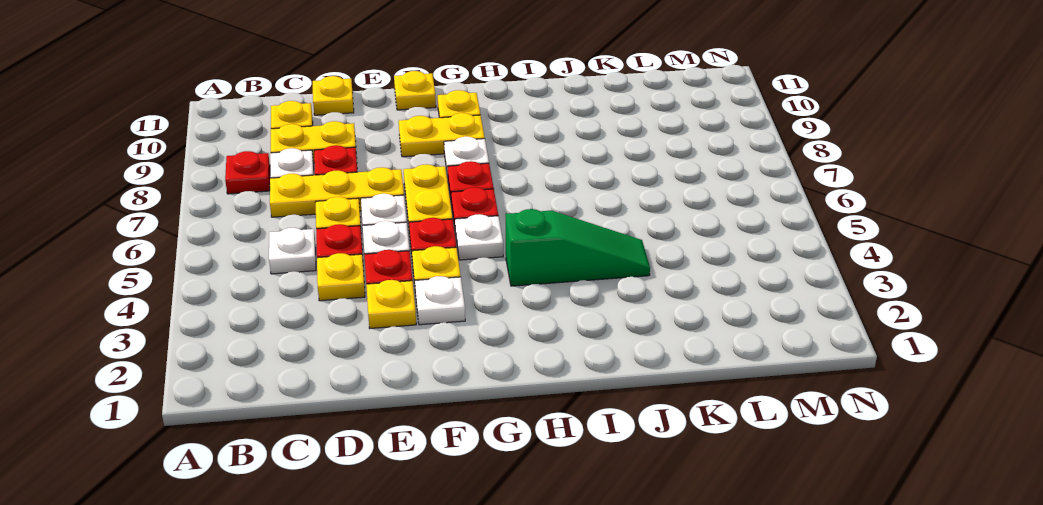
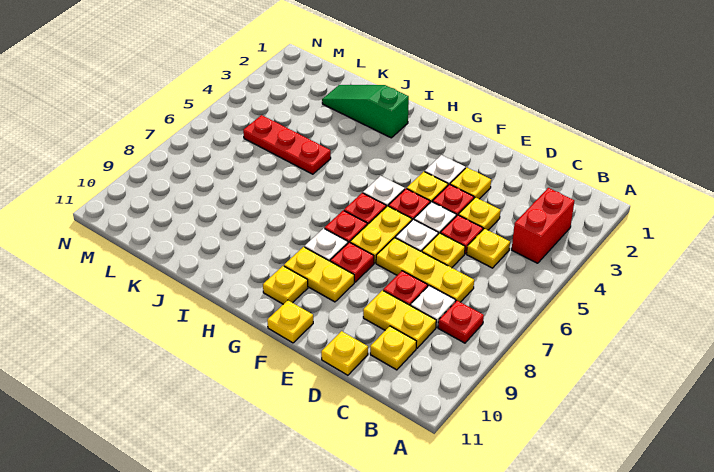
none -> red brick B3:B4 level 1
white plate C5 level 1 -> yellow plate C5 level 1
none -> red plate F8 level 1
green slope H4:J4 level 1 top H -> green slope I2:K2 level 1 top I
none -> red plate J5:L5 level 1

